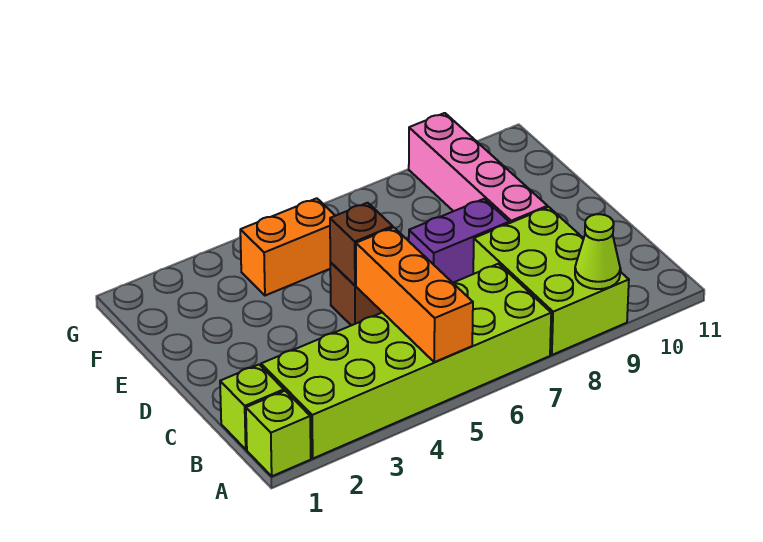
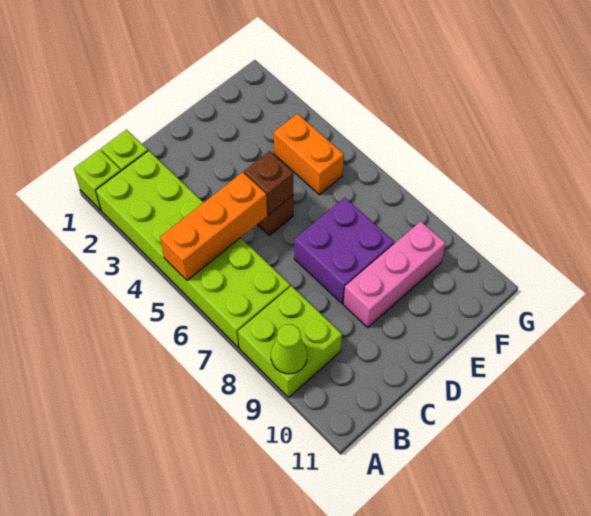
lime brick A8:C9 level 1 -> lime brick A8:B9 level 1
purple brick D7:D8 level 1 -> purple brick D7:E8 level 1
pink brick D9:G9 level 1 -> pink brick D9:F9 level 1

